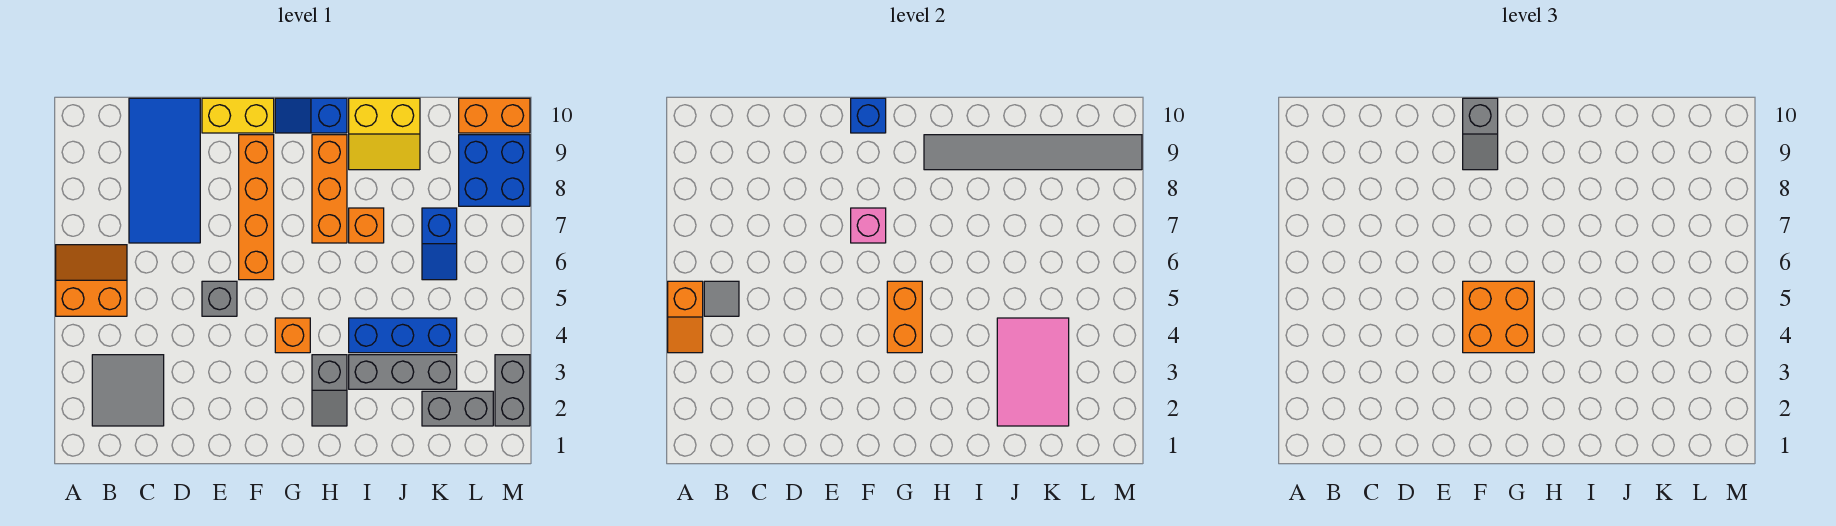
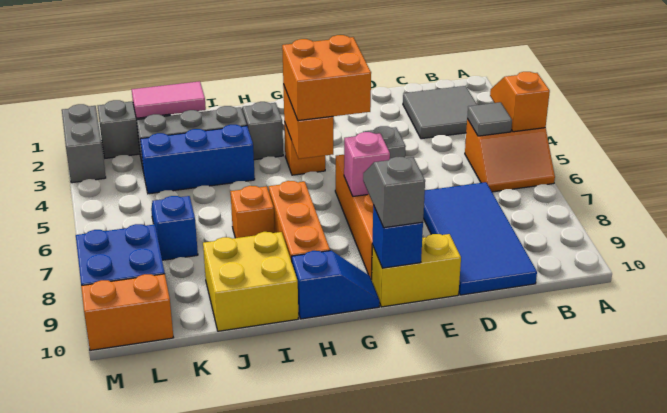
grey tile H9:M9 level 2 -> none
yellow slope I9:J10 level 1 top 10 -> yellow brick I9:J10 level 1
pink tile J2:K4 level 2 -> pink tile J2:K2 level 2

